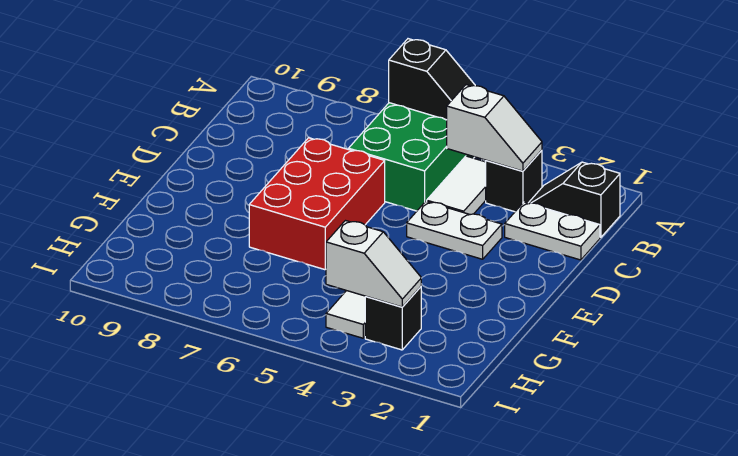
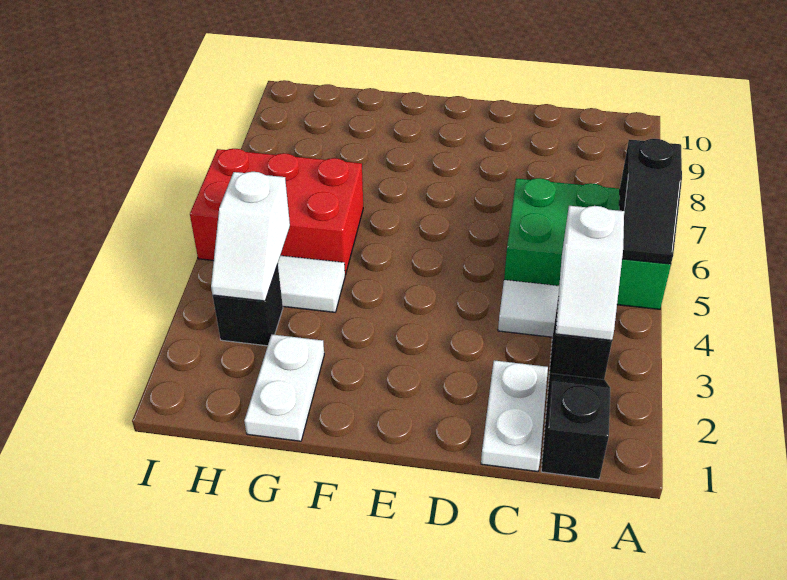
white plate D3:D4 level 1 -> white plate G1:G2 level 1
red brick D6:F7 level 1 -> red brick G5:I6 level 1

